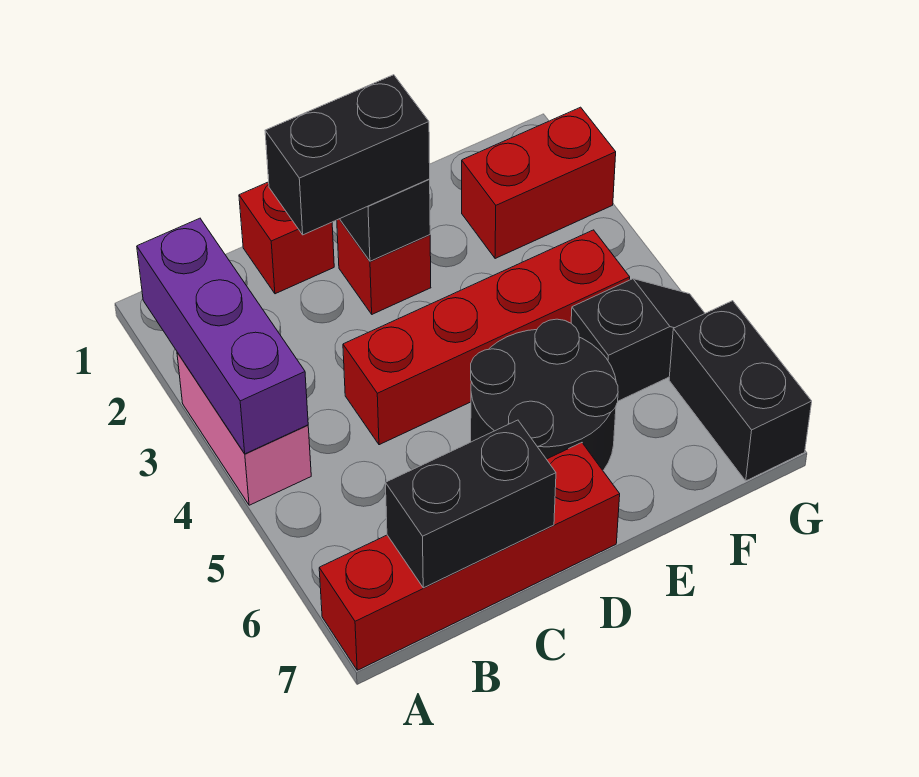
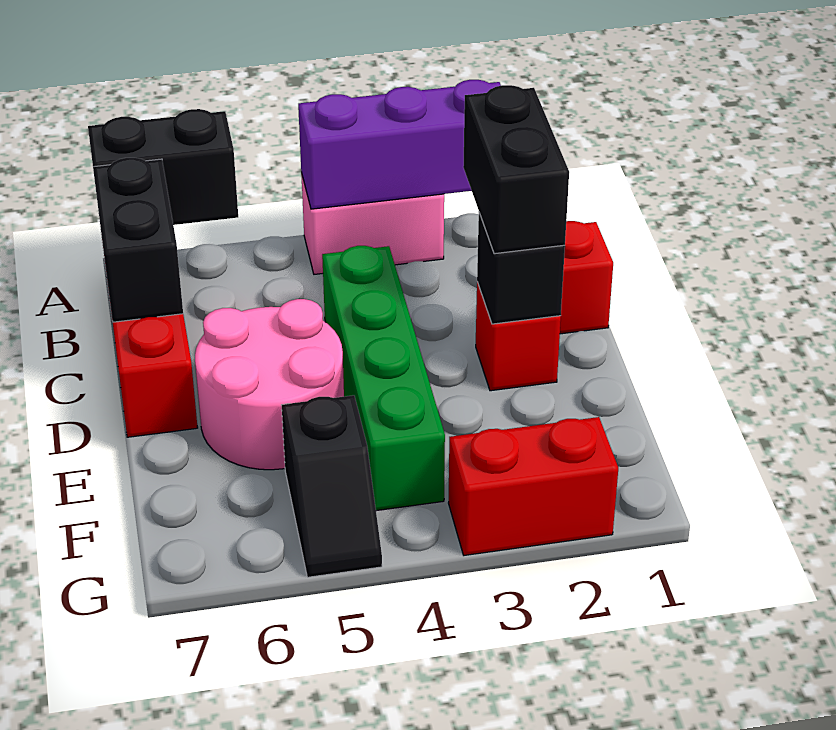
red brick C4:F4 level 1 -> green brick C4:F4 level 1
black round brick D5:E6 level 1 -> pink round brick D5:E6 level 1
red brick F2:G2 level 1 -> red brick G2:G3 level 1
black brick G6:G7 level 1 -> black brick A6:A7 level 2

